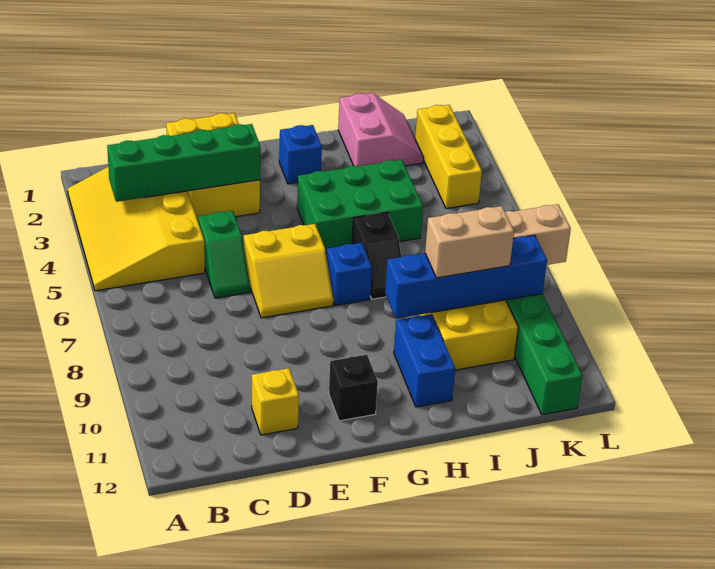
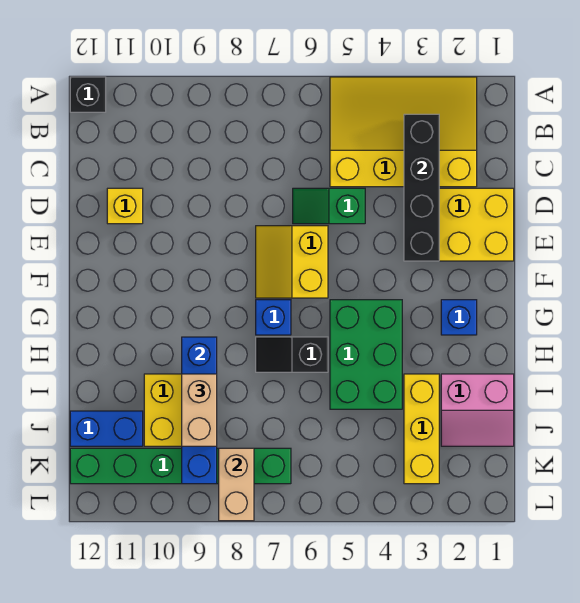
green brick B3:E3 level 2 -> black brick B3:E3 level 2
black brick F11 level 1 -> black brick A12 level 1
blue brick H10:H11 level 1 -> blue brick J11:J12 level 1
yellow brick K2:K4 level 1 -> yellow brick I3:K3 level 1

